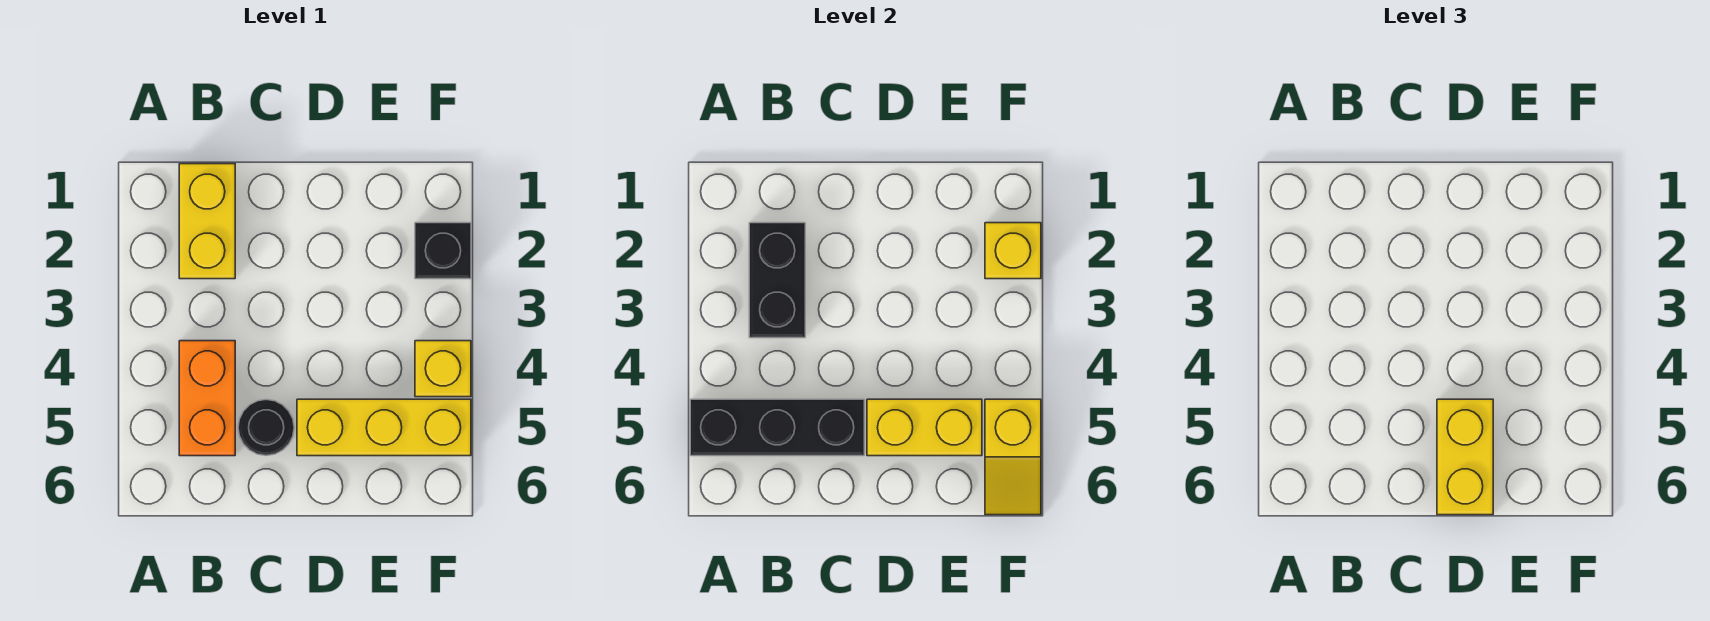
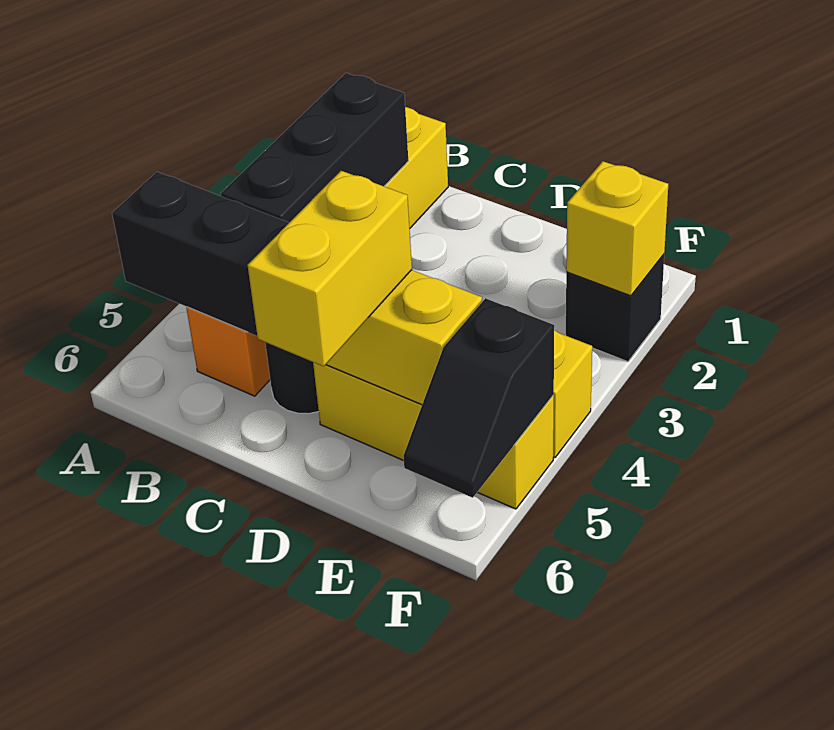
black brick B2:B3 level 2 -> black brick B2:B4 level 2
yellow slope F5:F6 level 2 top 5 -> black slope F5:F6 level 2 top 5

